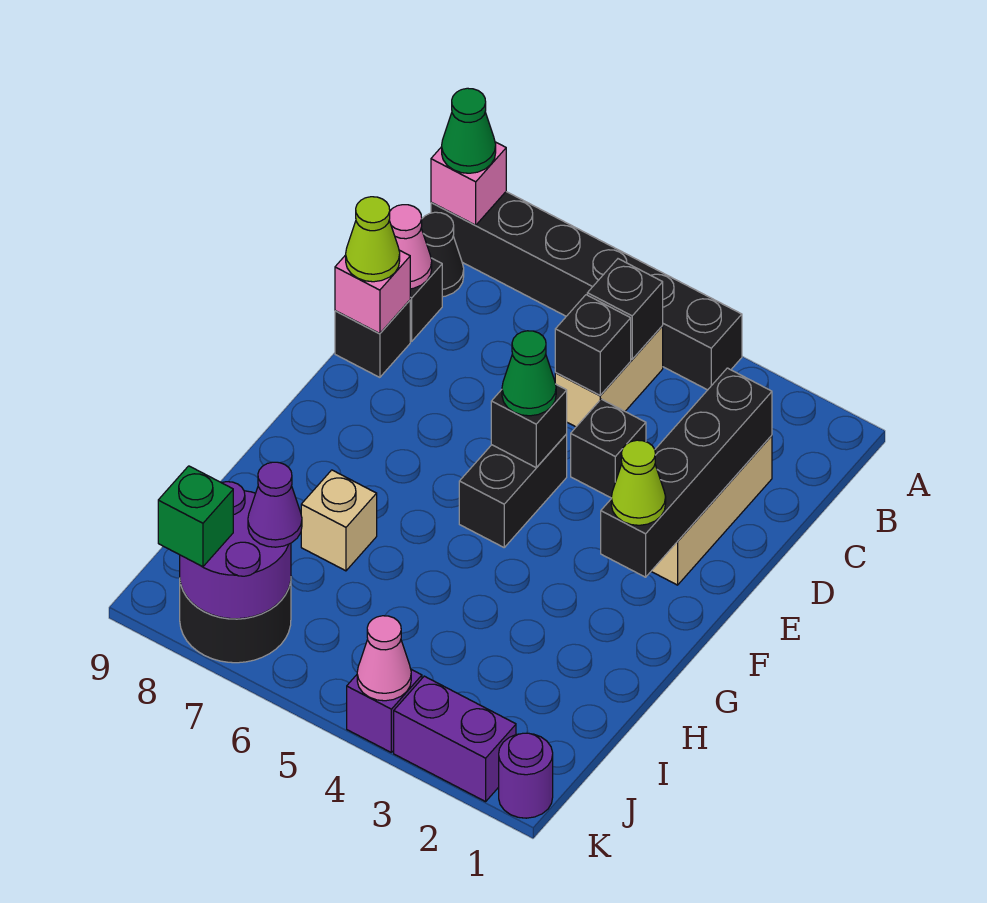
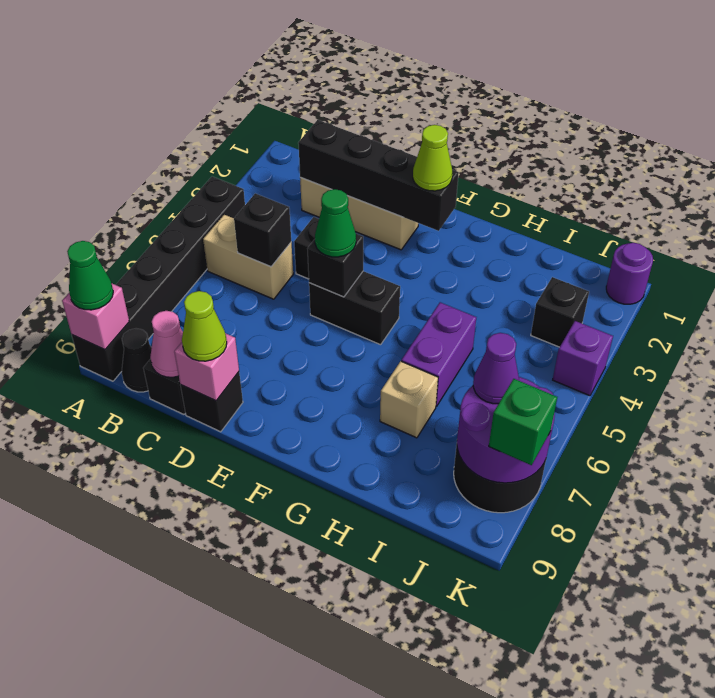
black brick B5 level 2 -> black brick J3 level 1
purple brick K2:K3 level 1 -> purple brick H5:H6 level 1
pink cone K4 level 2 -> none

